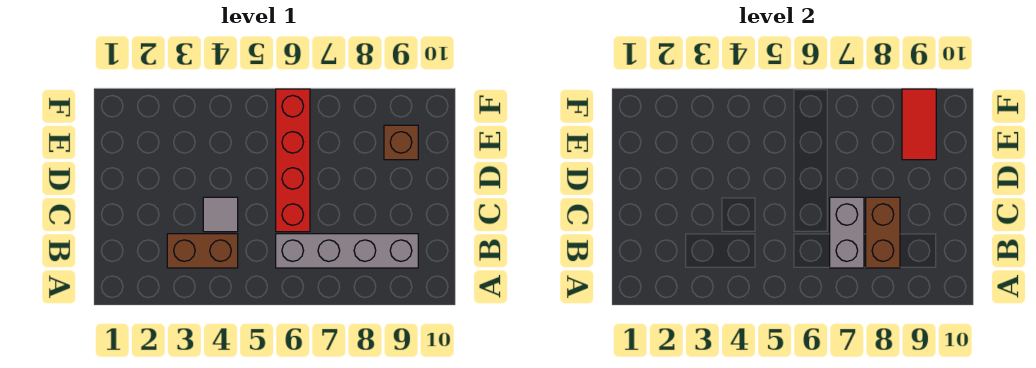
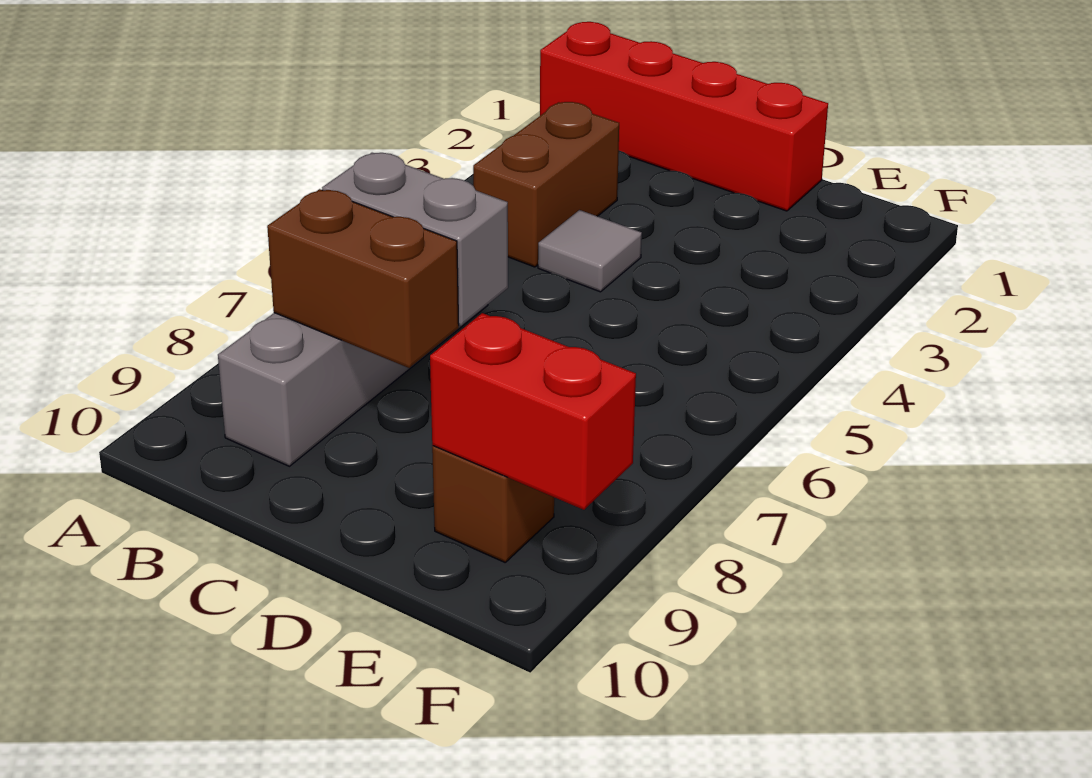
red brick C6:F6 level 1 -> red brick A1:D1 level 1
red tile E9:F9 level 2 -> red brick E9:F9 level 2

